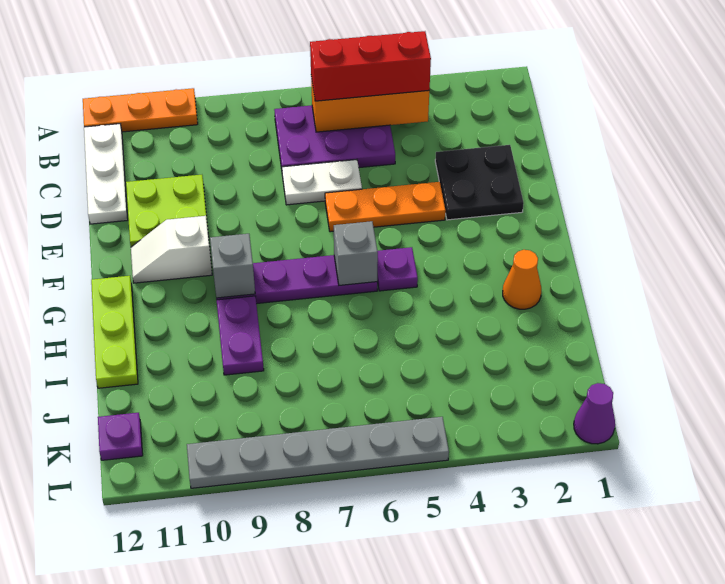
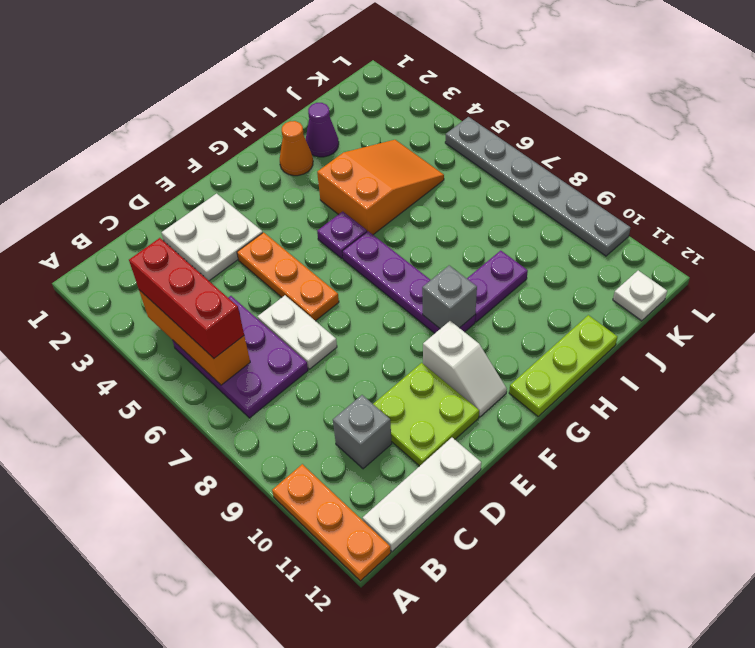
black plate D2:E3 level 1 -> white plate D2:E3 level 1
grey brick G6 level 2 -> grey brick C10 level 1
none -> orange slope H4:J5 level 1 top H
purple plate K12 level 1 -> white plate K12 level 1
purple cone L1 level 1 -> purple cone I2 level 1

